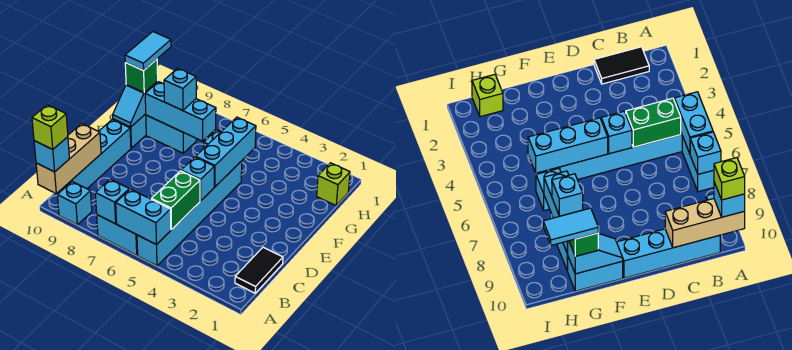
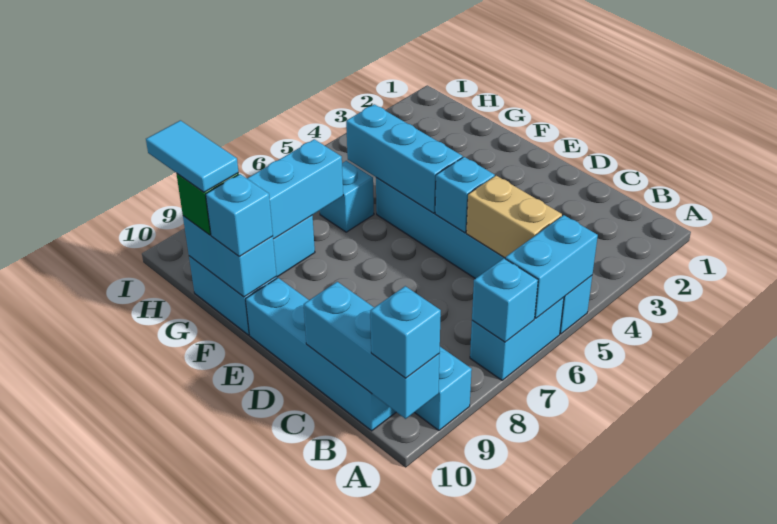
tan brick A10:C10 level 2 -> cyan brick A10:C10 level 2
lime brick A10 level 4 -> none
black tile B1:C1 level 1 -> none
green brick B5:C5 level 2 -> tan brick B5:C5 level 2
cyan slope F10:G10 level 2 top G -> cyan brick F10:G10 level 2
cyan brick G8 level 3 -> cyan brick F10 level 3
lime brick H1 level 1 -> none

